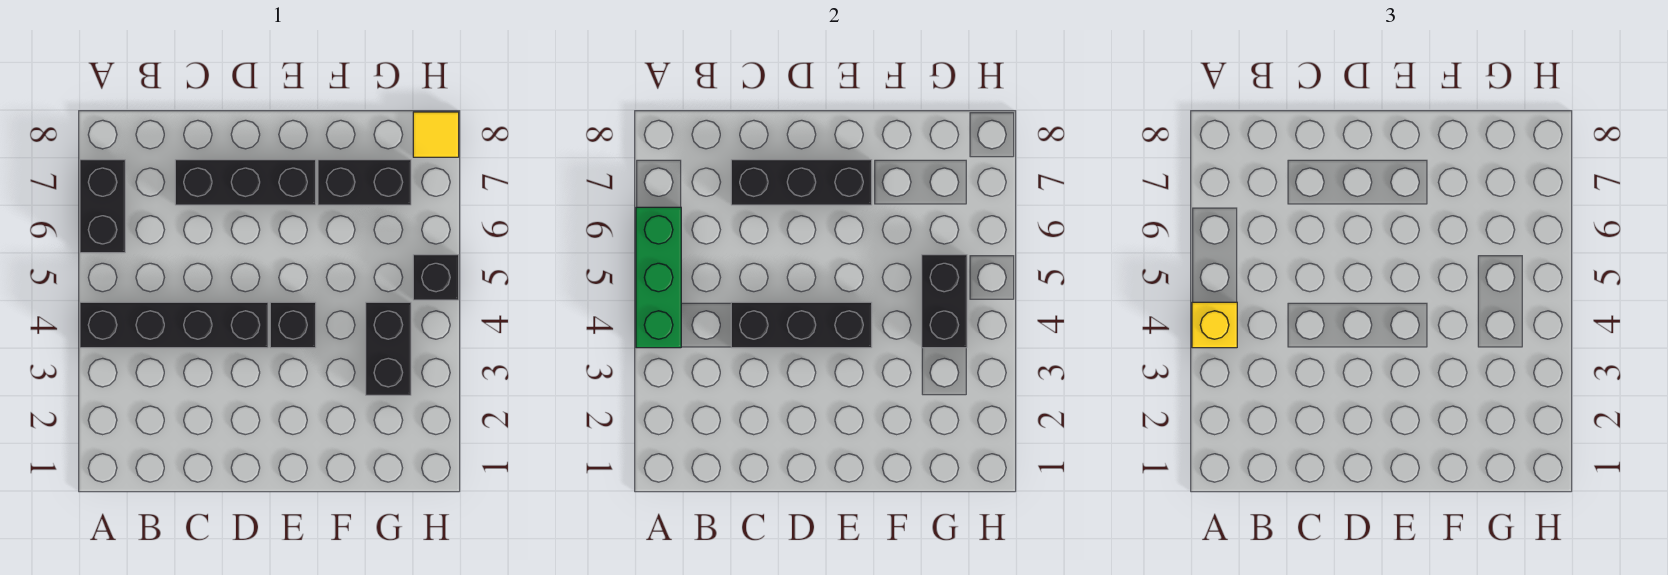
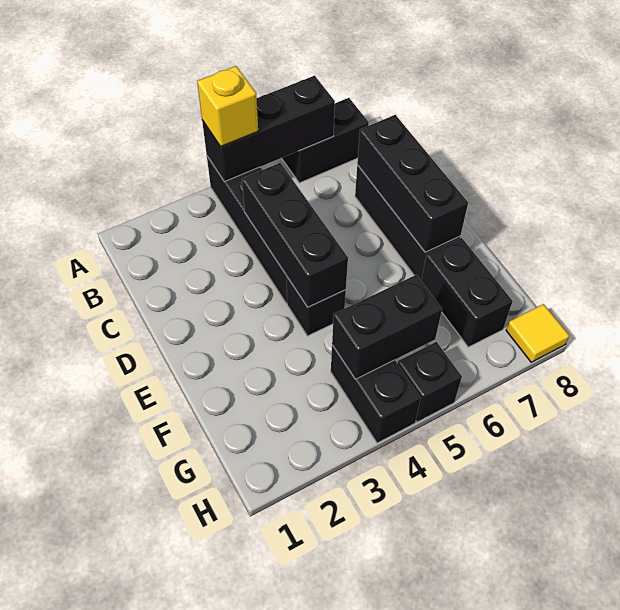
green brick A4:A6 level 2 -> black brick A4:A6 level 2
black brick G3:G4 level 1 -> black brick G4:H4 level 1

